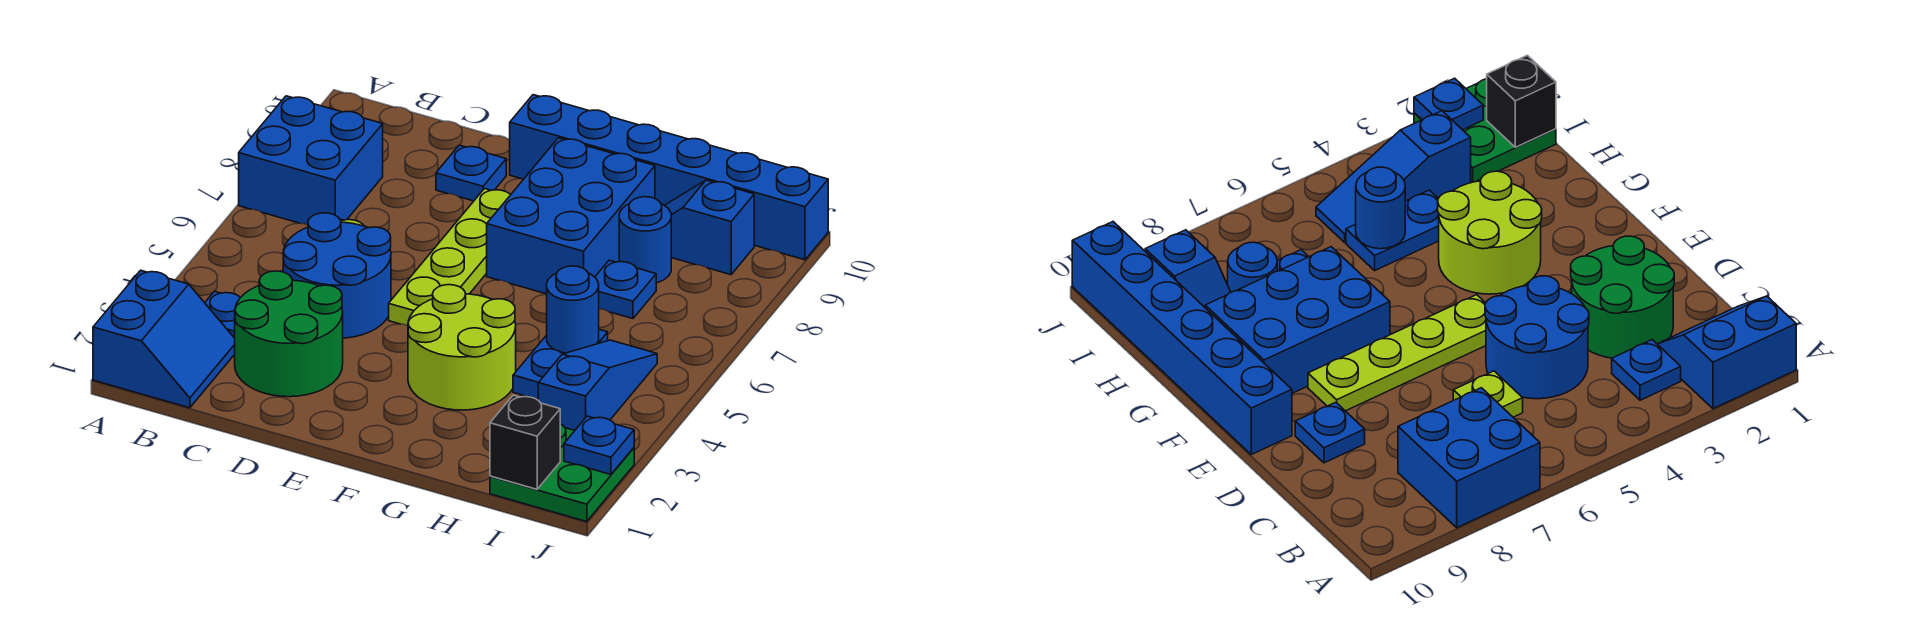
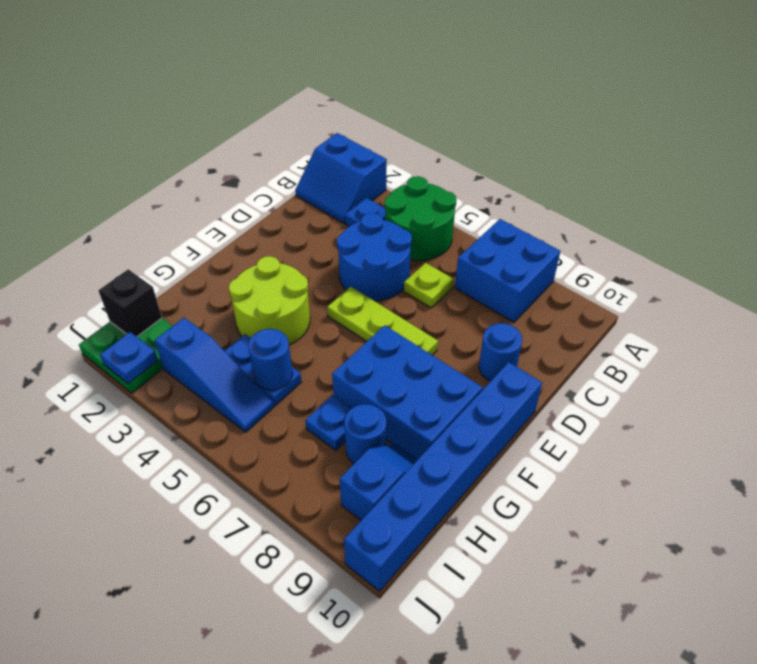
green round brick C2:D3 level 1 -> green round brick A4:B5 level 1
blue plate D9 level 1 -> blue round brick D9 level 1
lime plate E5:E8 level 1 -> lime plate E5:E7 level 1

